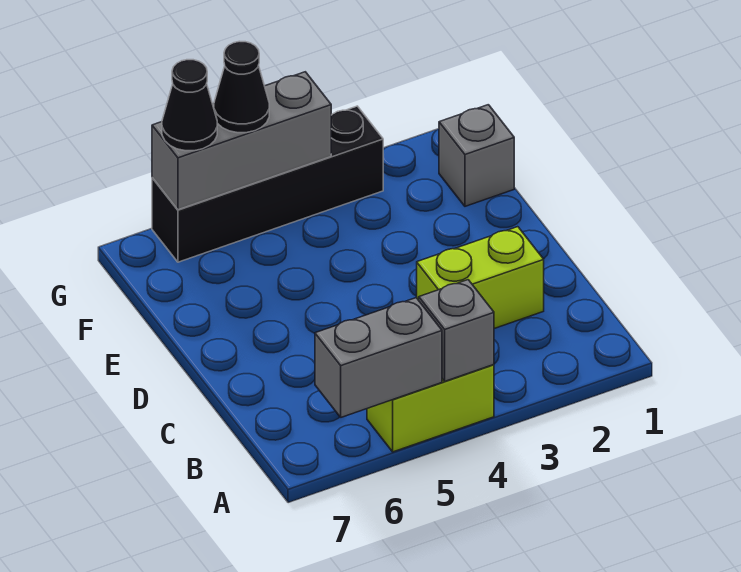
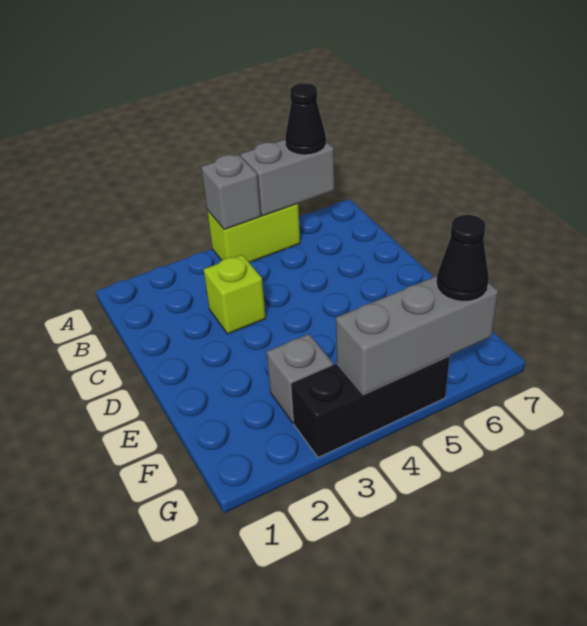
lime brick C2:C3 level 1 -> lime brick C3 level 1
grey brick F1 level 1 -> grey brick F3 level 1
black brick G3:G6 level 1 -> black brick G3:G5 level 1
black cone G5 level 3 -> black cone A6 level 3

